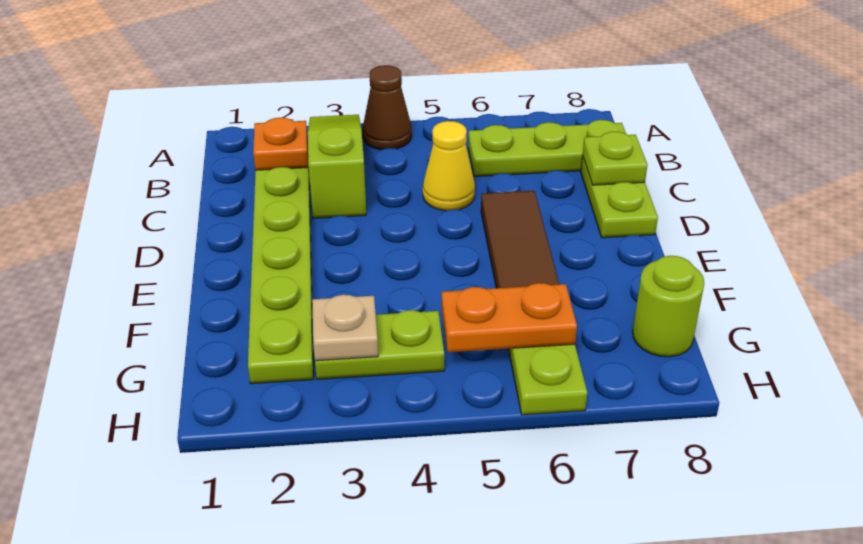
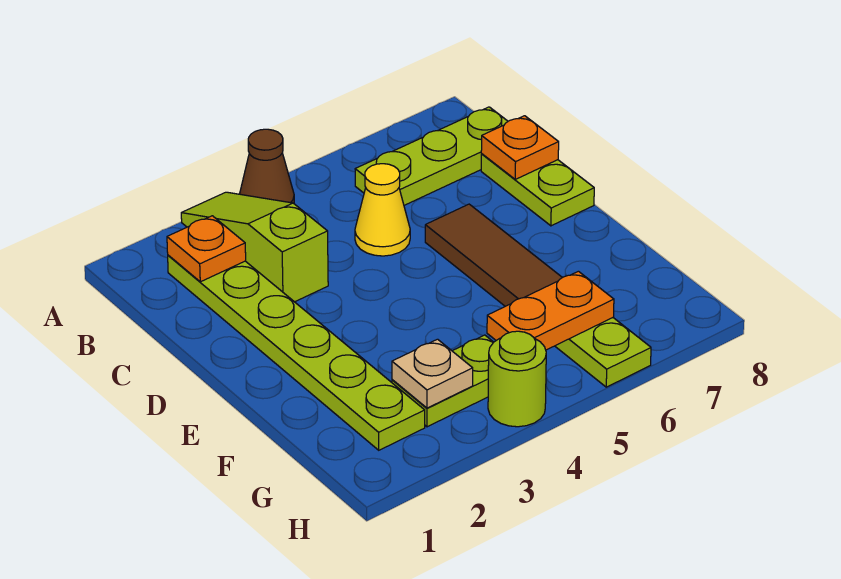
lime plate C8 level 2 -> orange plate C8 level 2
lime round brick G8 level 1 -> lime round brick H4 level 1

